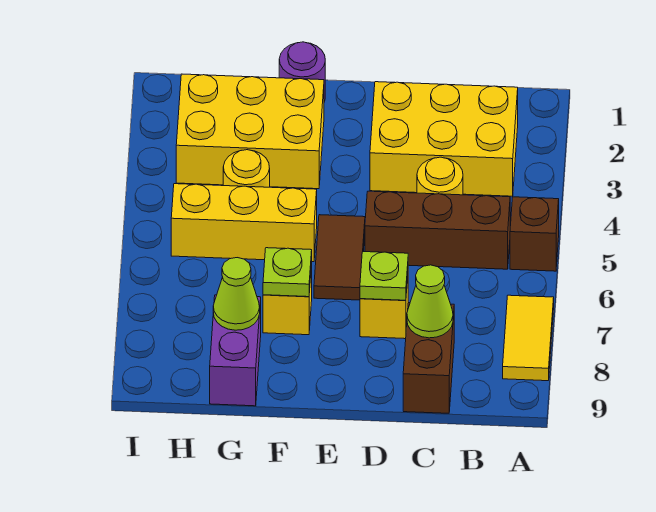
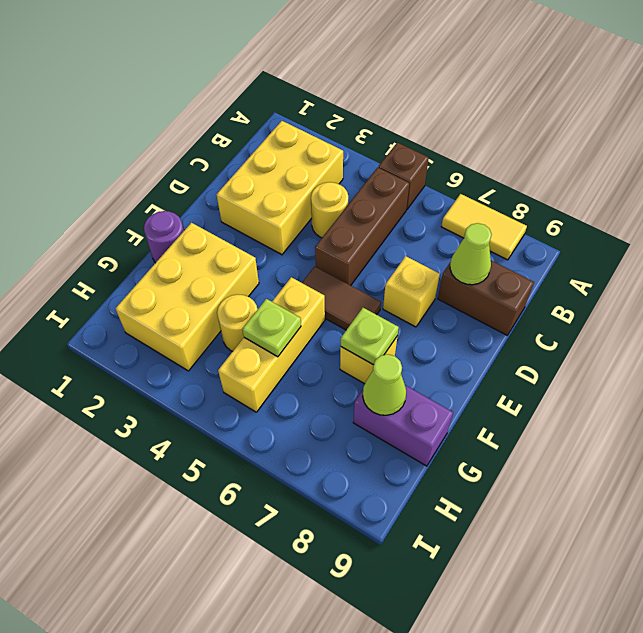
lime plate D7 level 2 -> lime plate G5 level 2

